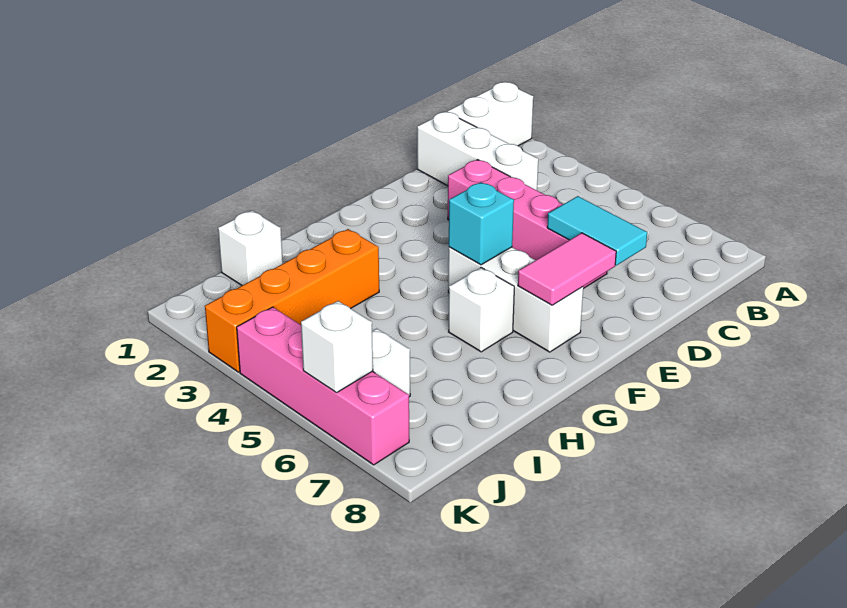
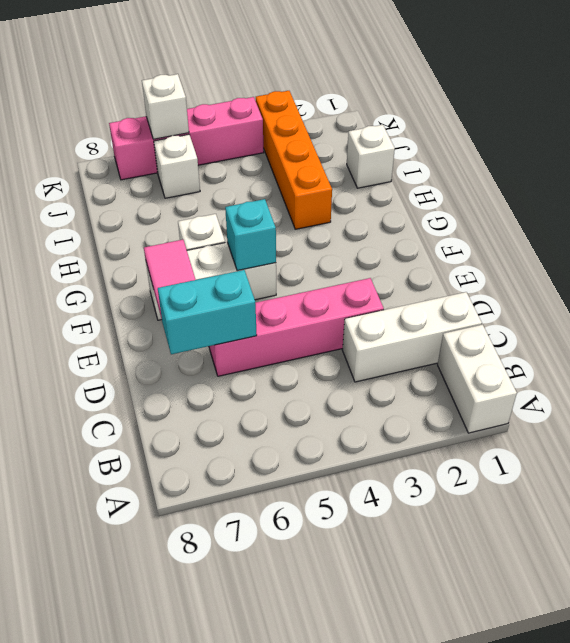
cyan tile D6:D7 level 2 -> cyan brick D6:D7 level 2

